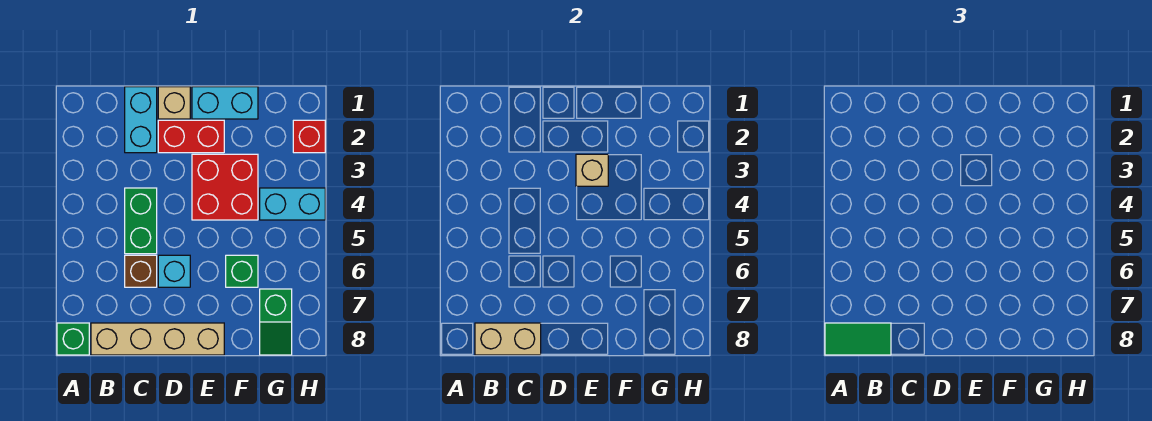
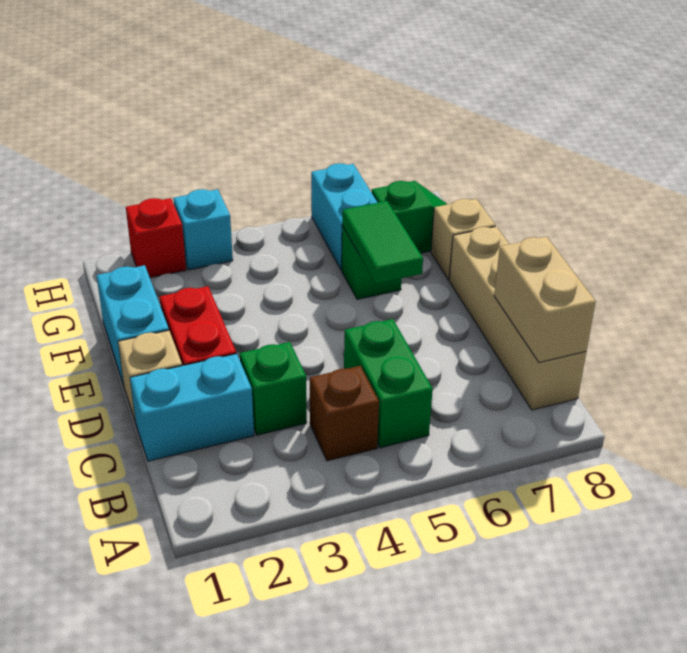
green brick A8 level 1 -> green brick C3 level 1
green tile A8:B8 level 3 -> green tile E6:F6 level 2
green brick C4:C5 level 1 -> green brick B5:C5 level 1
brown brick C6 level 1 -> brown brick B4 level 1
cyan brick D6 level 1 -> cyan brick H3 level 1
red brick E3:F4 level 1 -> none
tan brick E3 level 2 -> tan brick F8 level 1
cyan brick G4:H4 level 1 -> cyan brick G6:H6 level 1

